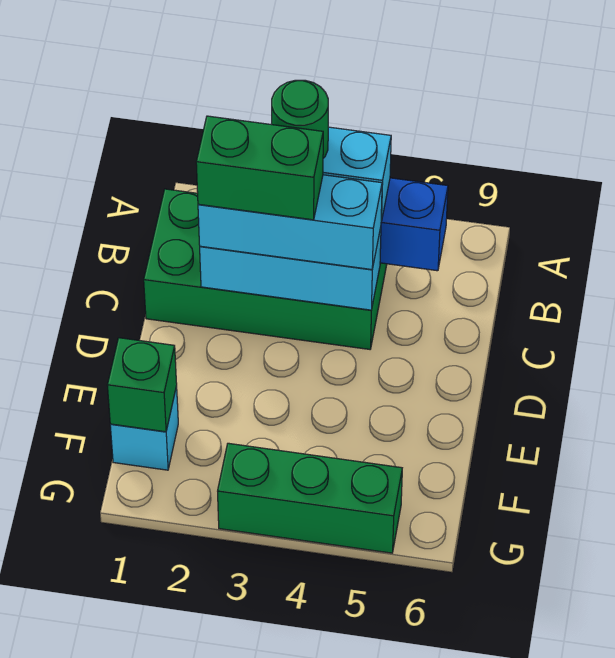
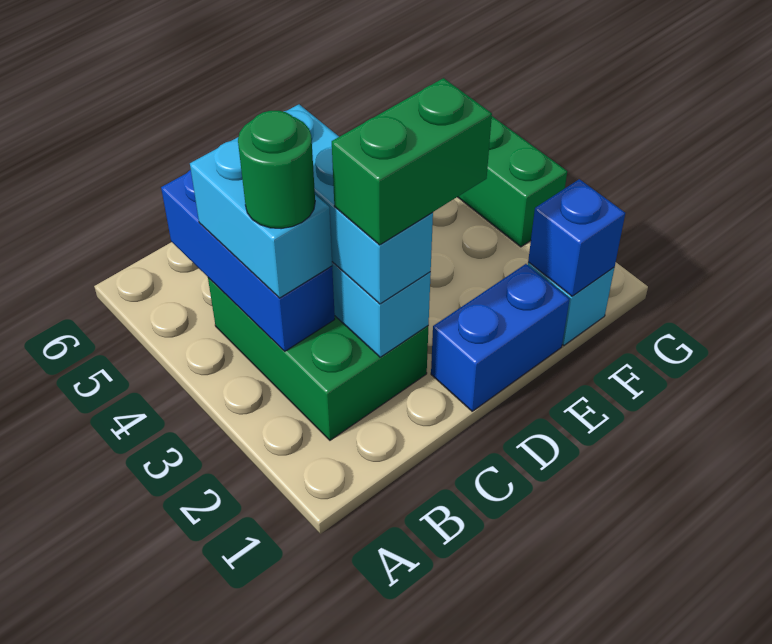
green brick B1:C4 level 1 -> green brick B2:C4 level 1
green brick C2:C3 level 4 -> green brick C2:D2 level 4
none -> blue brick D1:E1 level 1
green brick F1 level 2 -> blue brick F1 level 2

